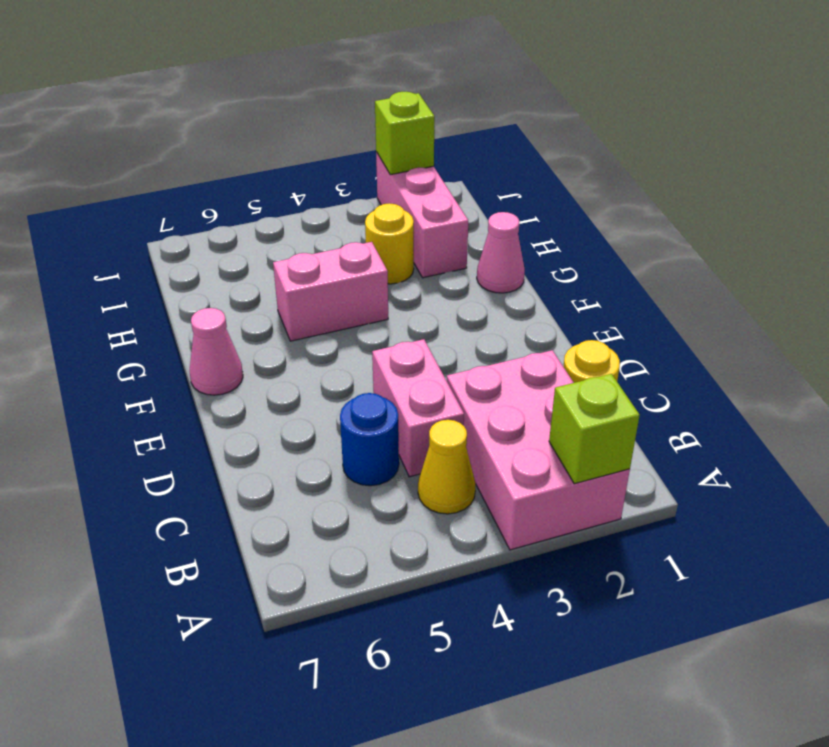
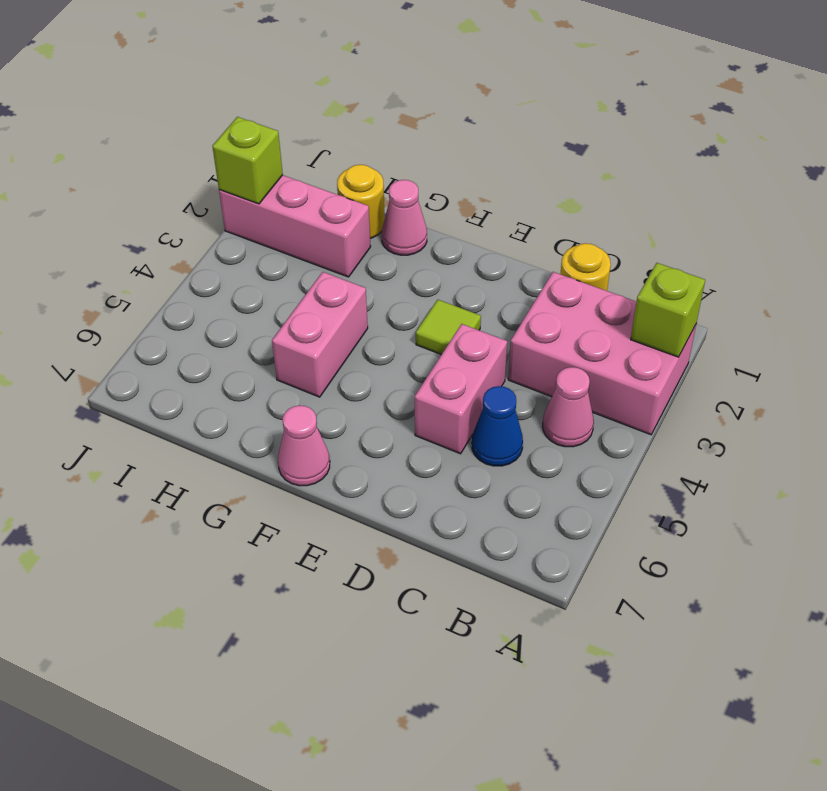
yellow cone B4 level 1 -> pink cone B4 level 1
pink brick C4:D4 level 1 -> pink brick D4:D5 level 1
blue round brick C5 level 1 -> blue cone C5 level 1
none -> lime tile E3 level 1
yellow round brick H3 level 1 -> yellow round brick H1 level 1

